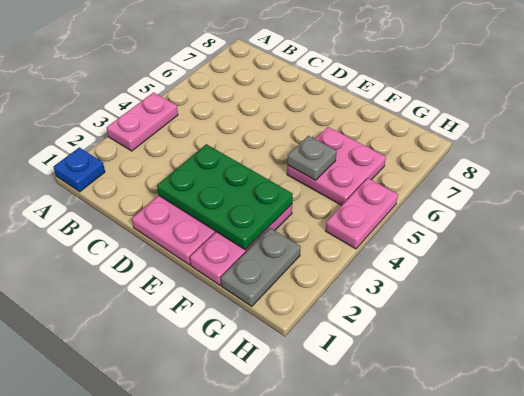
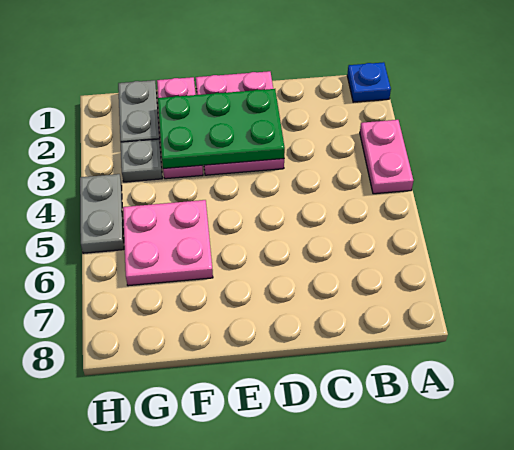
grey plate F5 level 2 -> grey plate G3 level 1
pink plate H4:H5 level 1 -> grey plate H4:H5 level 1

